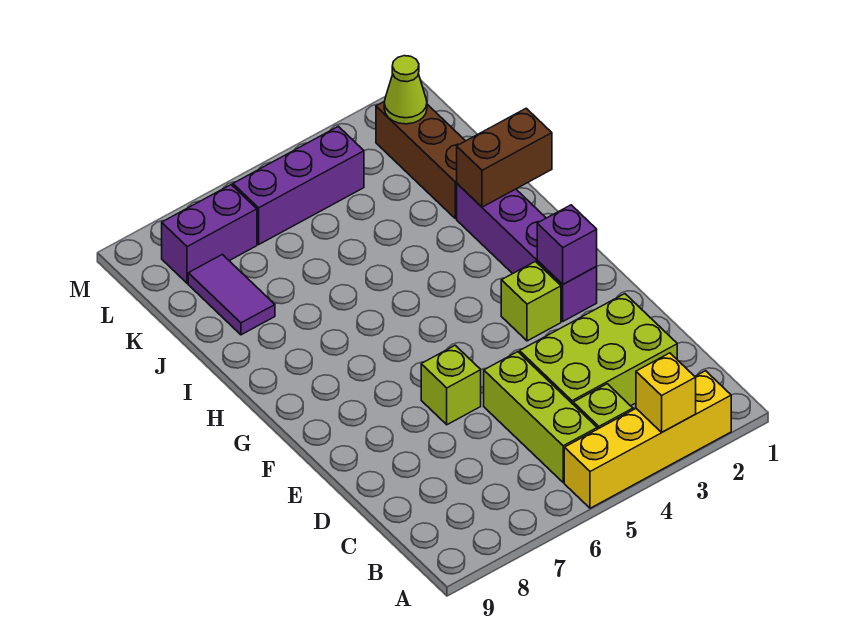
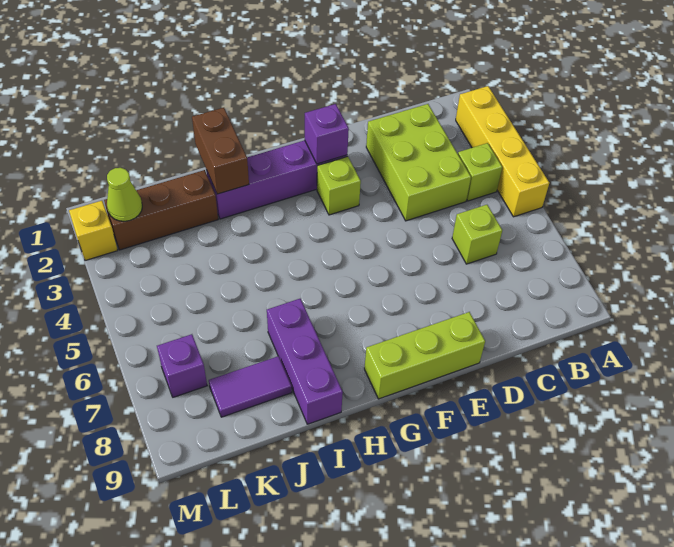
yellow brick A3 level 2 -> yellow brick M2 level 1
lime brick B5:D5 level 1 -> lime brick E9:G9 level 1
lime brick E6 level 1 -> lime brick C6 level 1
purple brick L4:L6 level 1 -> purple brick I7:I9 level 1
purple brick L7:L8 level 1 -> purple brick L7 level 1

